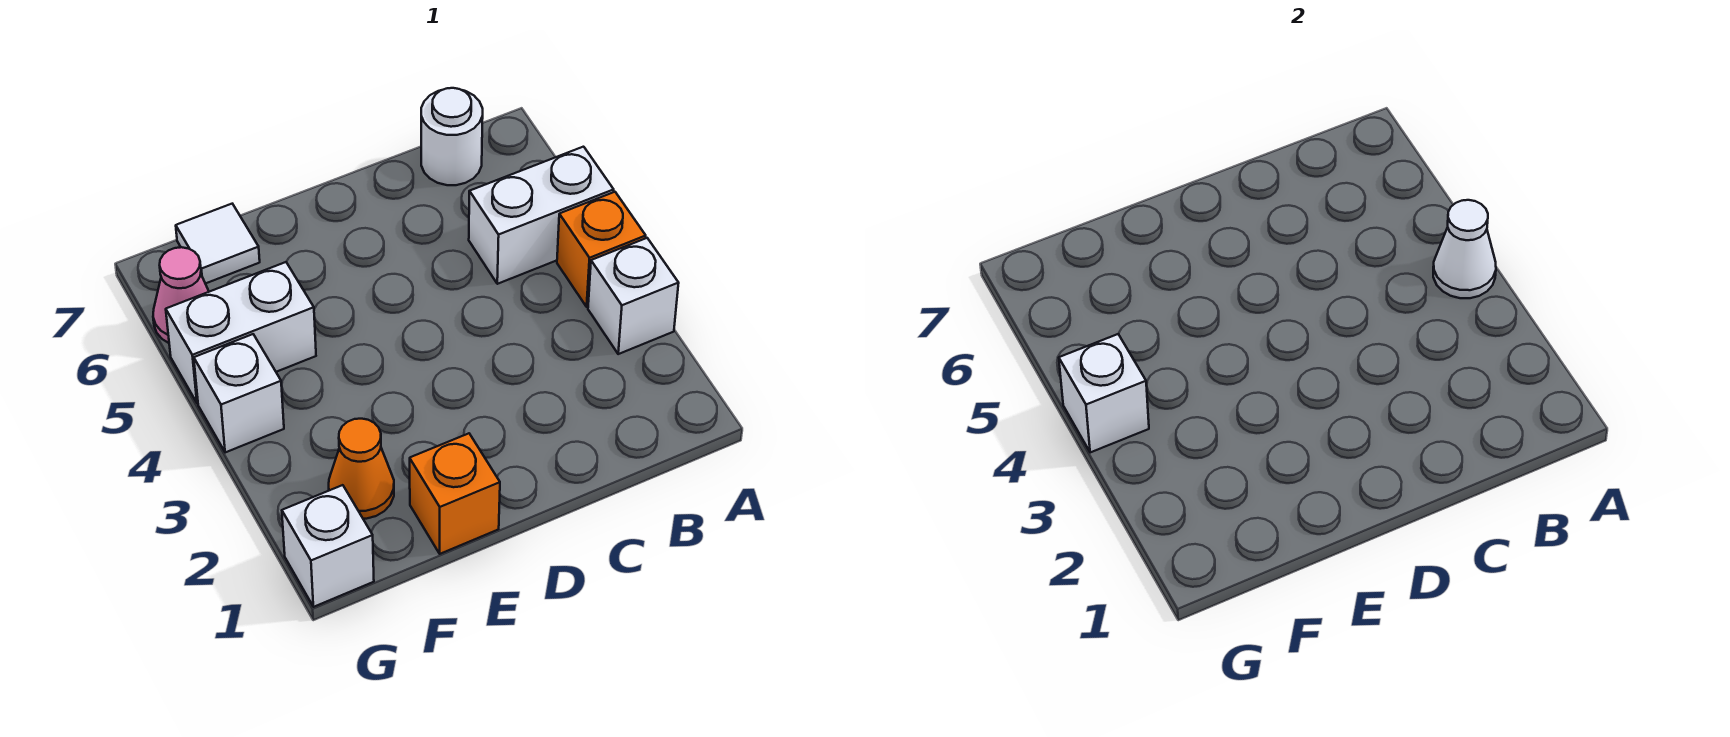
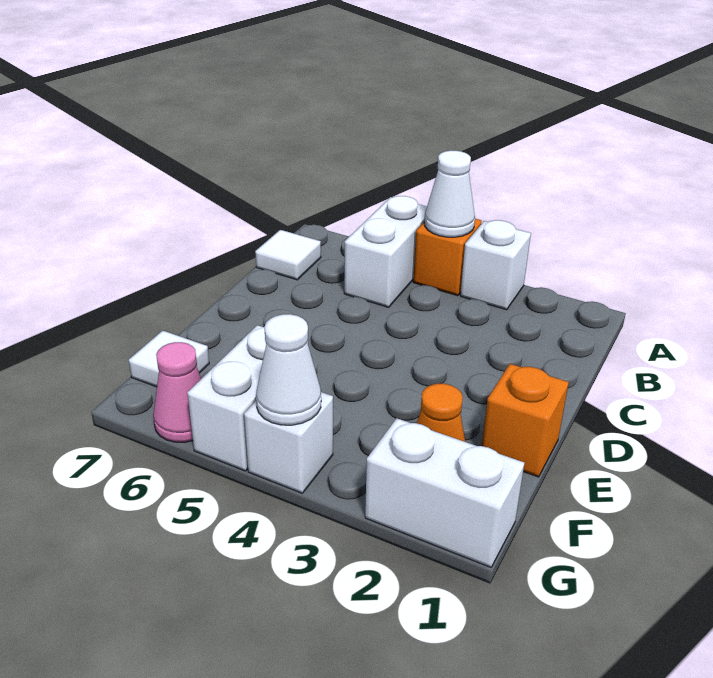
white round brick B7 level 1 -> white tile B7 level 1
white brick G1 level 1 -> white brick G1:G2 level 1
white brick G4 level 2 -> white cone G4 level 2

